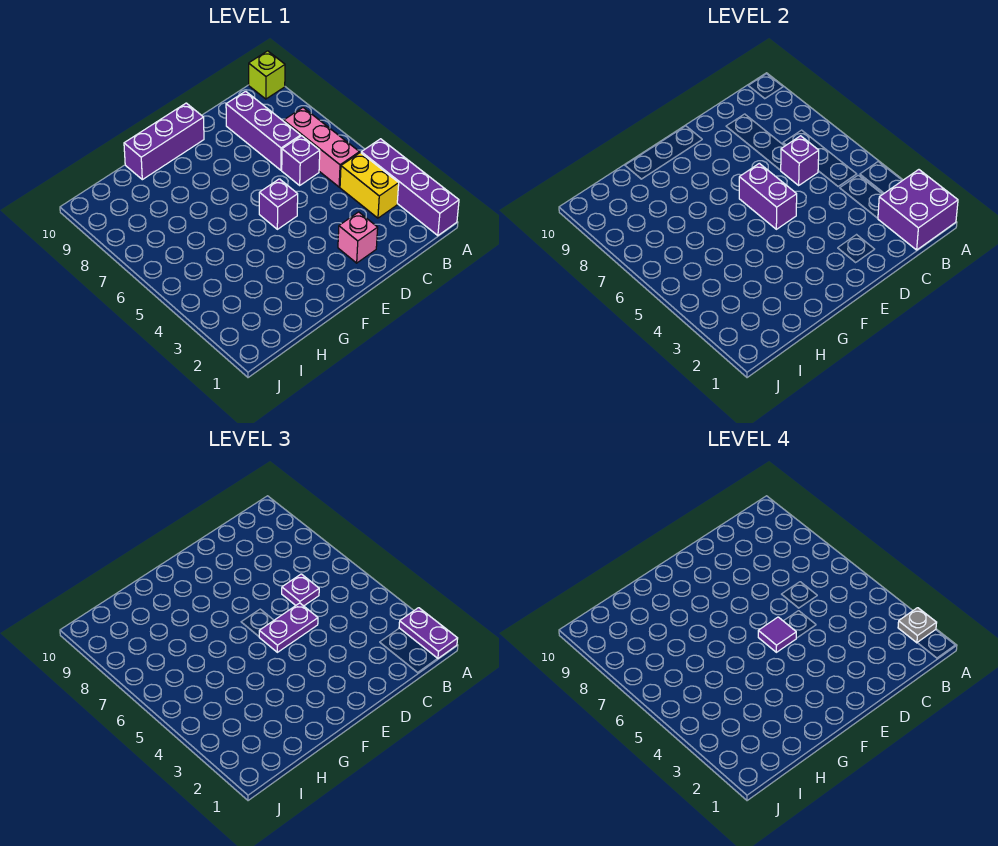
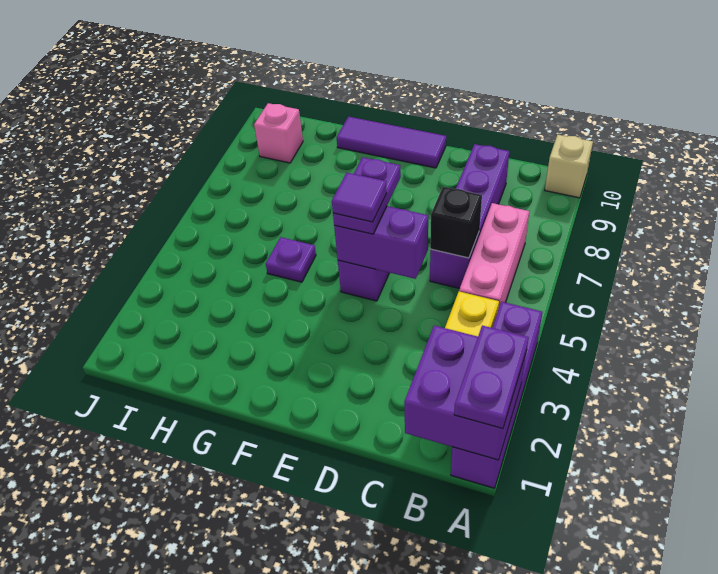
grey plate A2 level 4 -> none
lime brick A10 level 1 -> tan brick A10 level 1
purple brick C6 level 2 -> black brick C6 level 2
purple plate C6 level 3 -> purple plate G5 level 1
pink brick D2 level 1 -> pink brick I9 level 1
purple plate D5:E5 level 3 -> purple plate E5:E6 level 3
purple brick E5:E6 level 2 -> purple brick D5:E5 level 2
purple brick E10:G10 level 1 -> purple tile E10:G10 level 1

